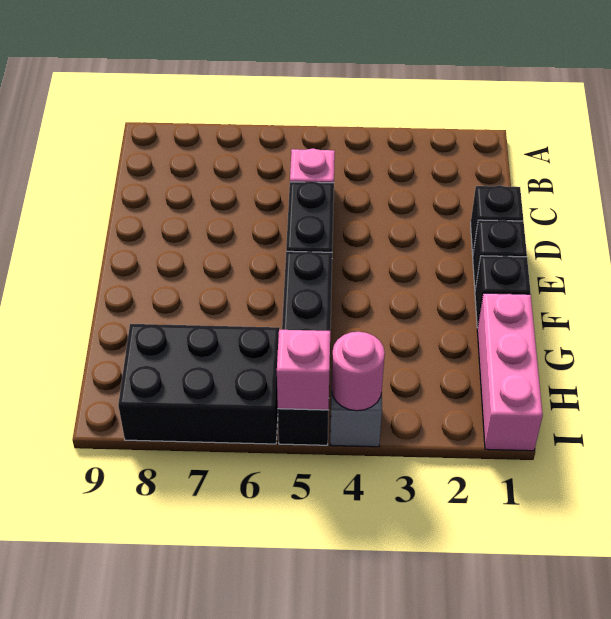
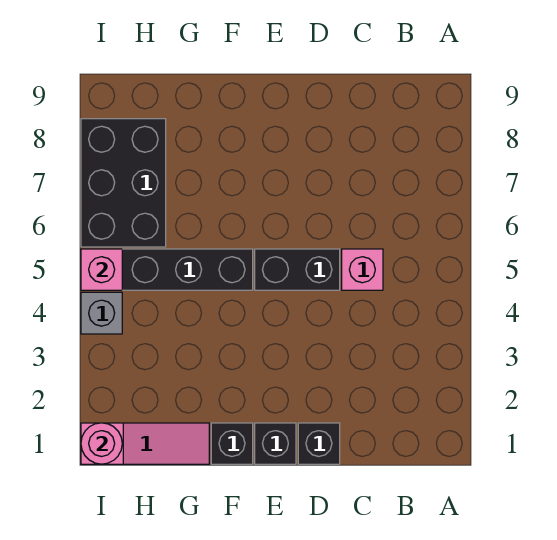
pink brick G1:I1 level 1 -> pink slope G1:I1 level 1 top I
pink round brick I4 level 2 -> pink round brick I1 level 2

